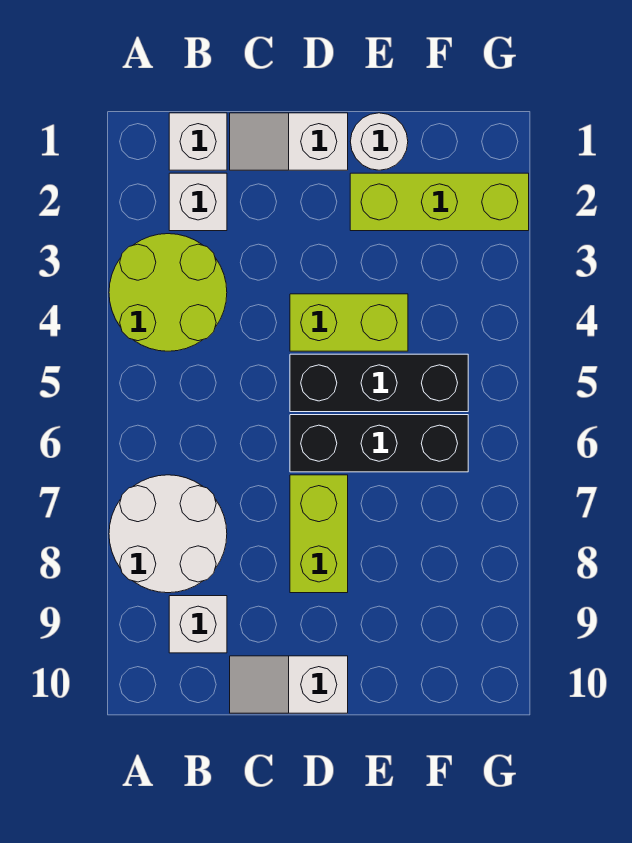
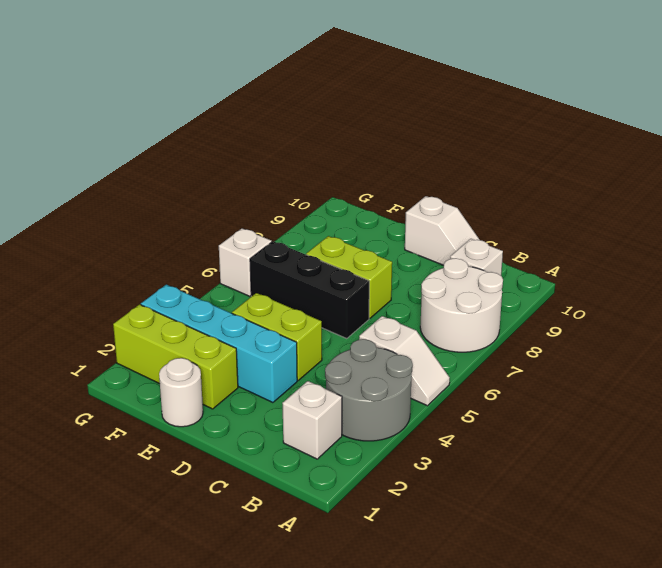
lime round brick A3:B4 level 1 -> grey round brick A3:B4 level 1
white brick B1 level 1 -> white brick G6 level 1
white slope C1:D1 level 1 top D -> white slope A5:B5 level 1 top B
none -> cyan brick D3:G3 level 1
black brick D5:F5 level 1 -> none
lime brick D7:D8 level 1 -> lime brick D7:E7 level 1

